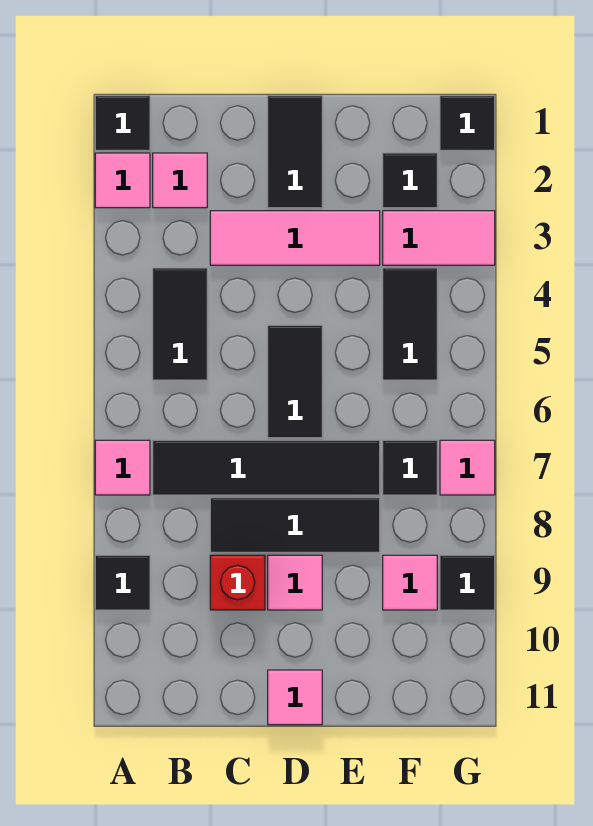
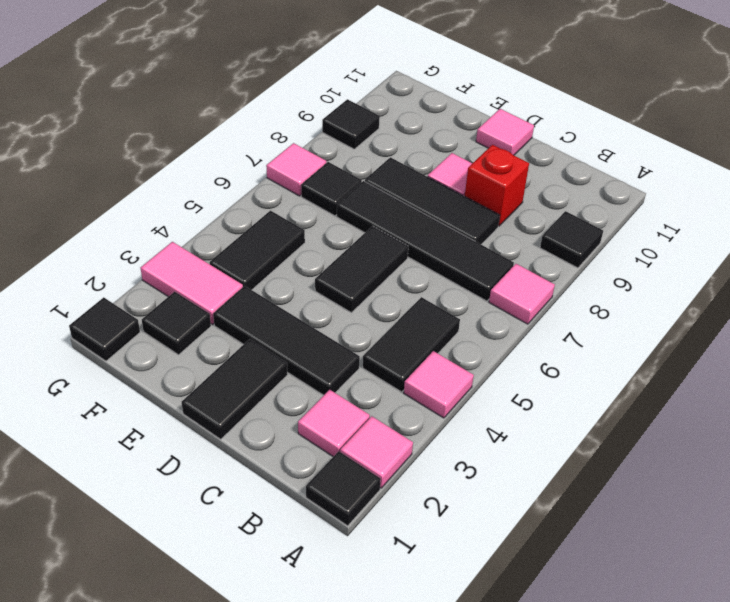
pink tile C3:E3 level 1 -> black tile C3:E3 level 1
pink tile F9 level 1 -> pink tile A4 level 1

